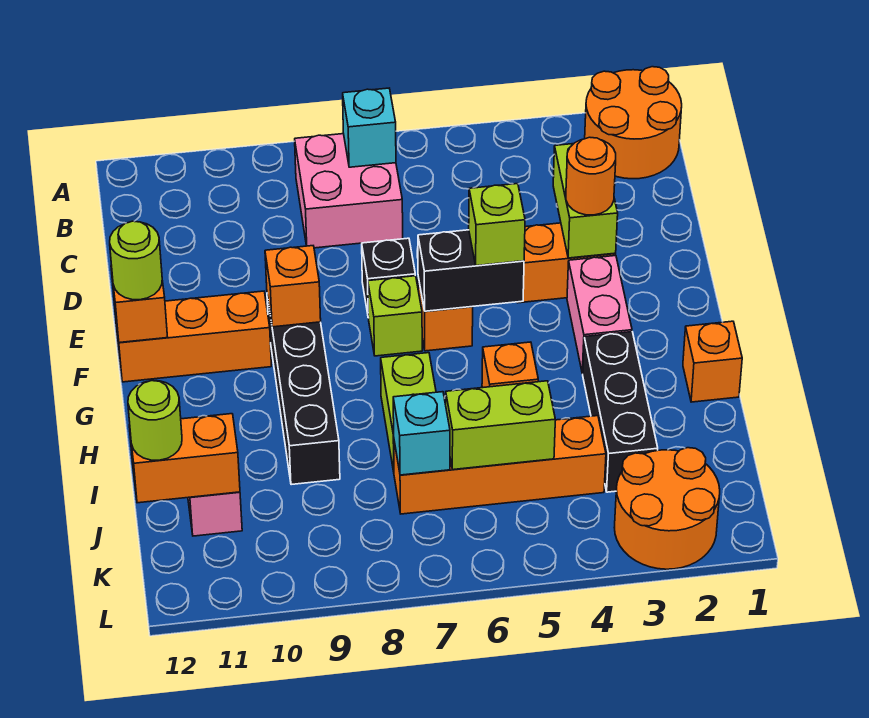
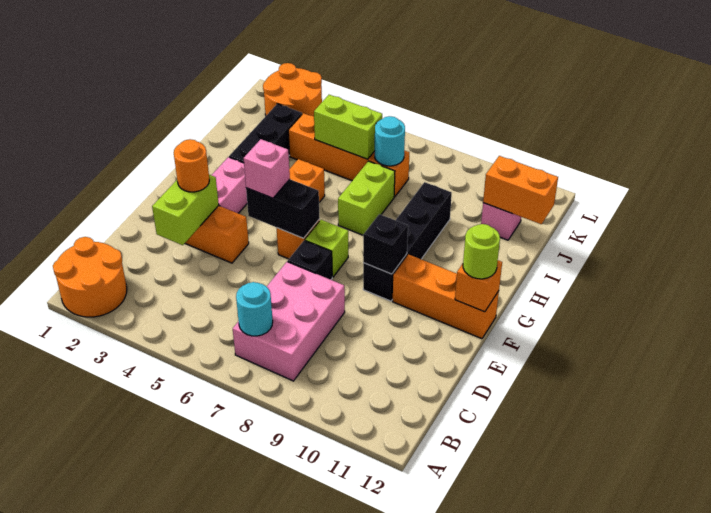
pink brick B7:C8 level 1 -> pink brick B7:D8 level 1
cyan brick B7 level 2 -> cyan round brick B7 level 2
lime brick F5 level 3 -> pink brick F5 level 3
orange brick F9 level 2 -> black brick F9 level 2
orange brick H1 level 1 -> none
cyan brick J7 level 2 -> cyan round brick J7 level 2
lime round brick J12 level 3 -> none

